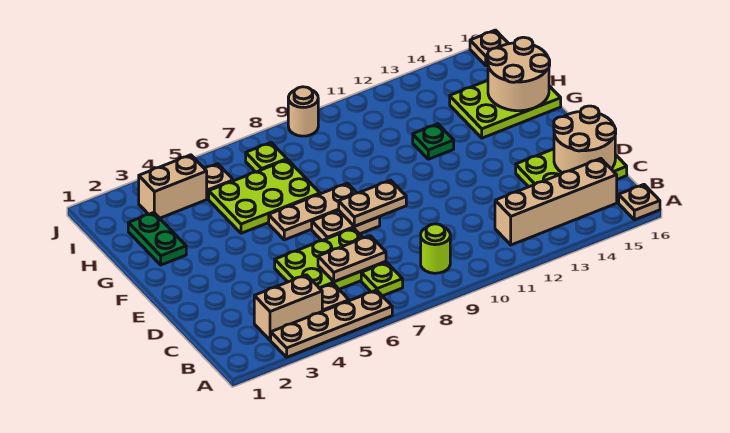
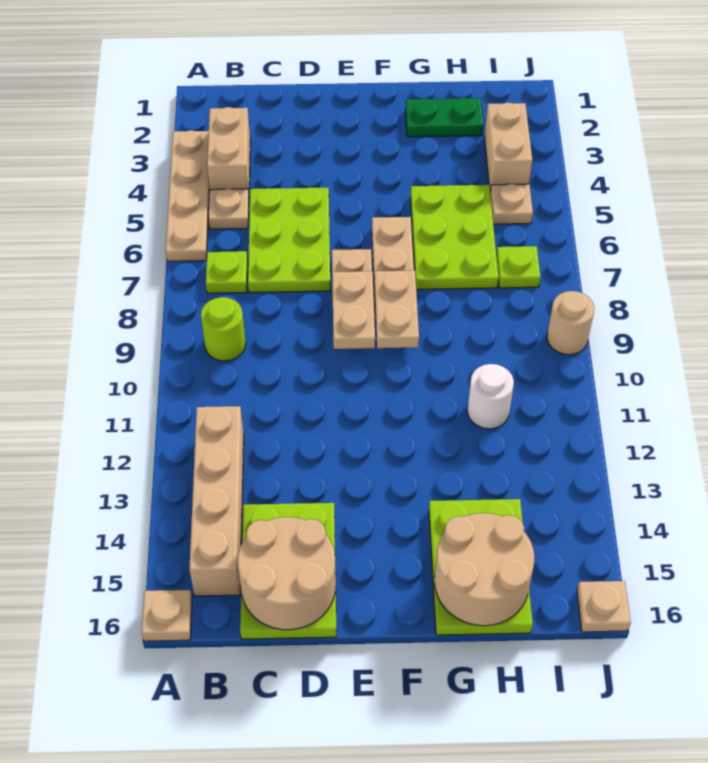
tan plate C6:C7 level 2 -> tan plate F8:F9 level 2
green plate G12 level 1 -> none
none -> white round brick H11 level 1

